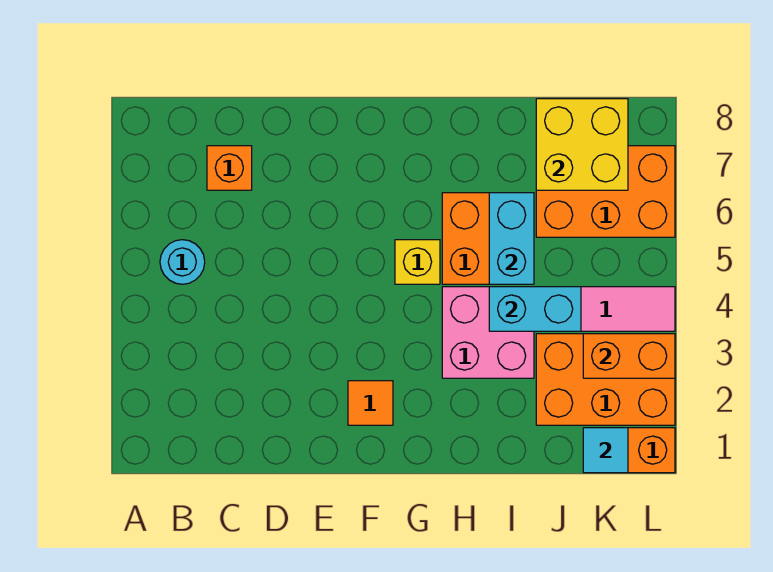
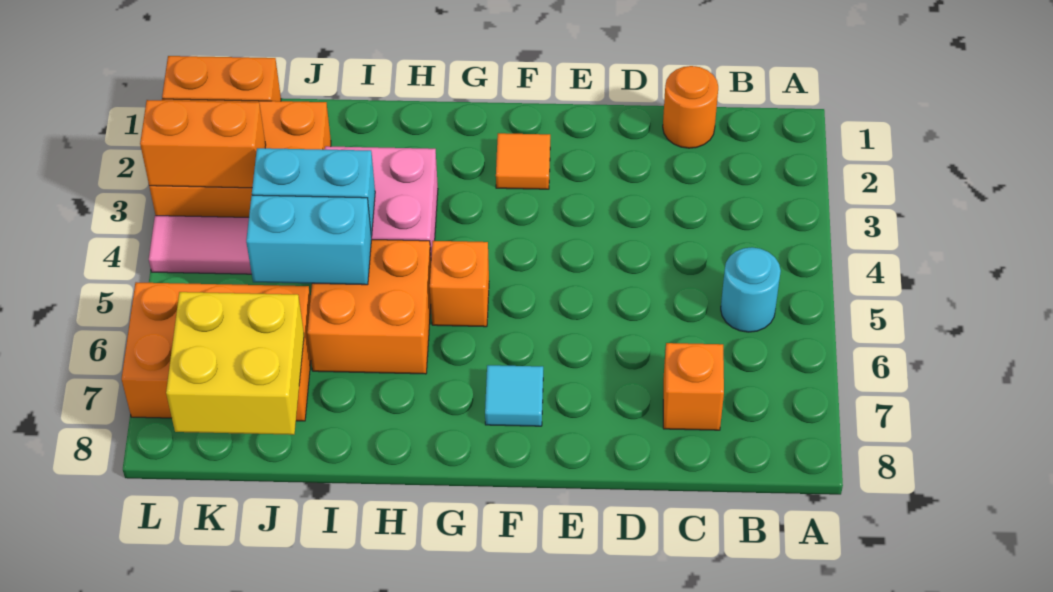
none -> orange round brick C1 level 1
yellow brick G5 level 1 -> orange brick G5 level 1
cyan brick I5:I6 level 2 -> cyan brick I5:J5 level 2
cyan tile K1 level 2 -> cyan tile F7 level 1

